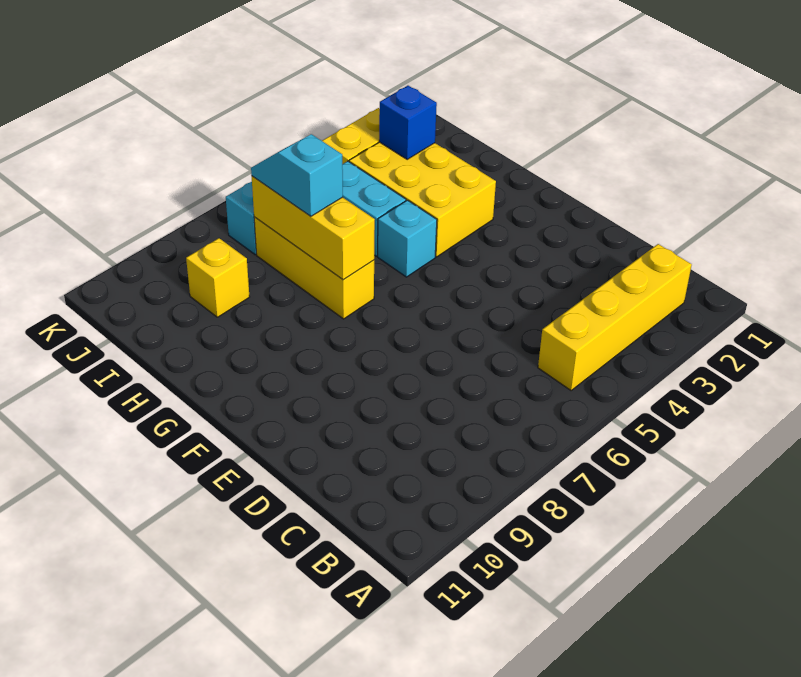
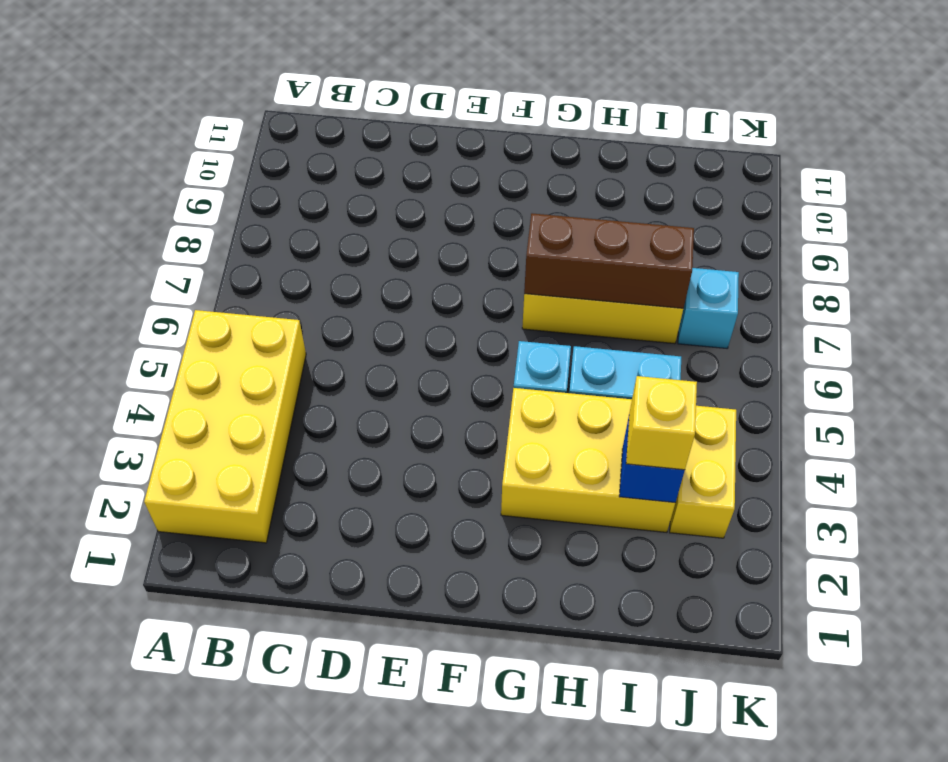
yellow brick B2:B5 level 1 -> yellow brick A2:B5 level 1
yellow brick G7:I7 level 2 -> brown brick G7:I7 level 2
cyan slope H7:I7 level 3 top H -> none
yellow brick I9 level 1 -> yellow brick I3 level 3

